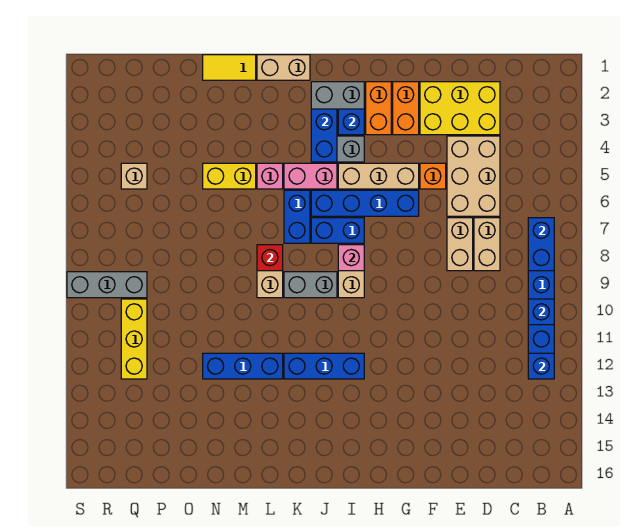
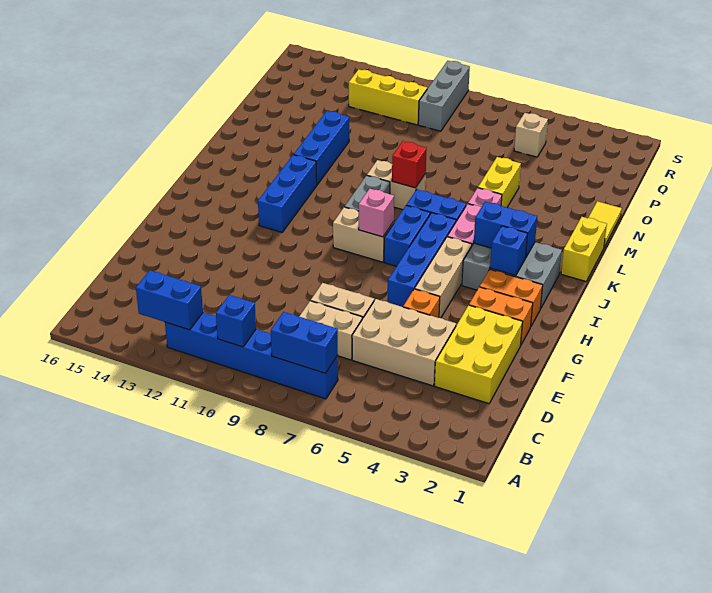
blue brick B12 level 2 -> blue brick B12:B13 level 2
tan brick K1:L1 level 1 -> yellow brick K1:L1 level 1

